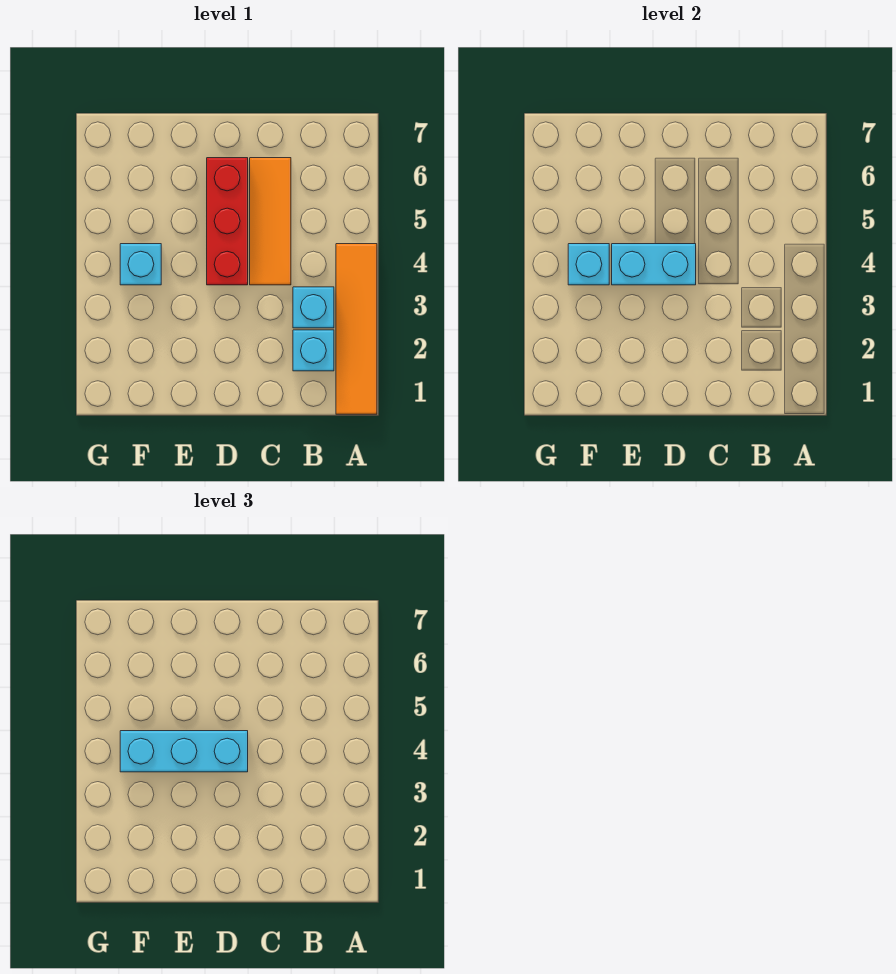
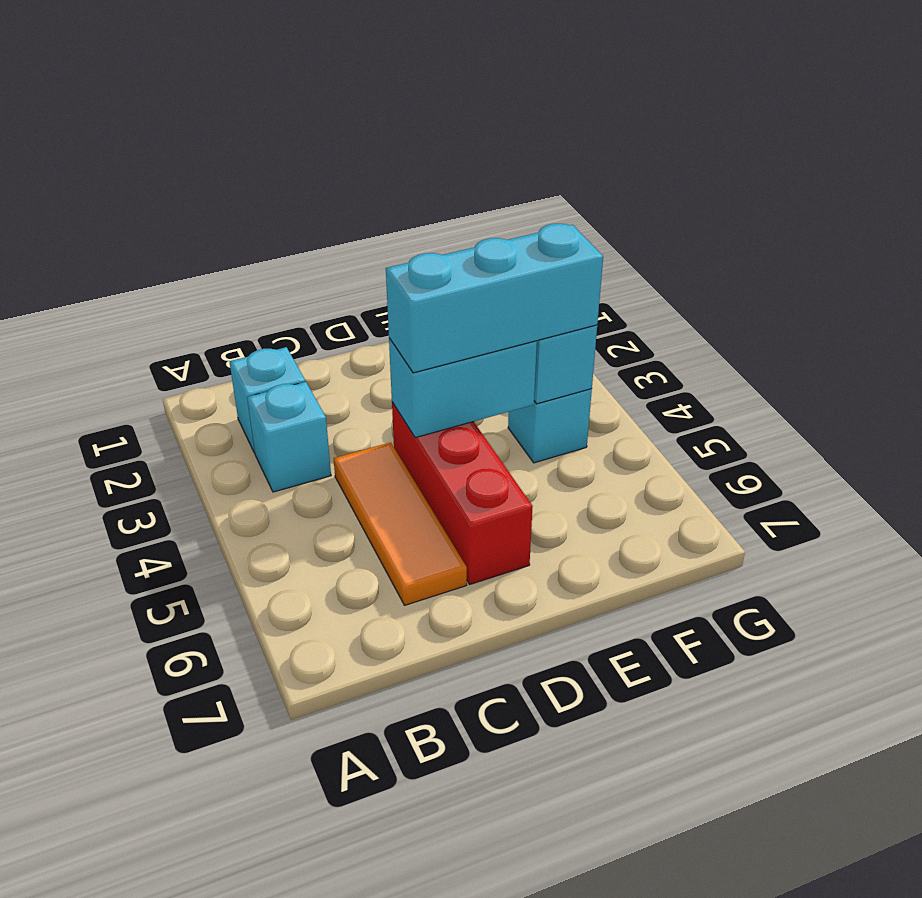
orange tile A1:A4 level 1 -> none

